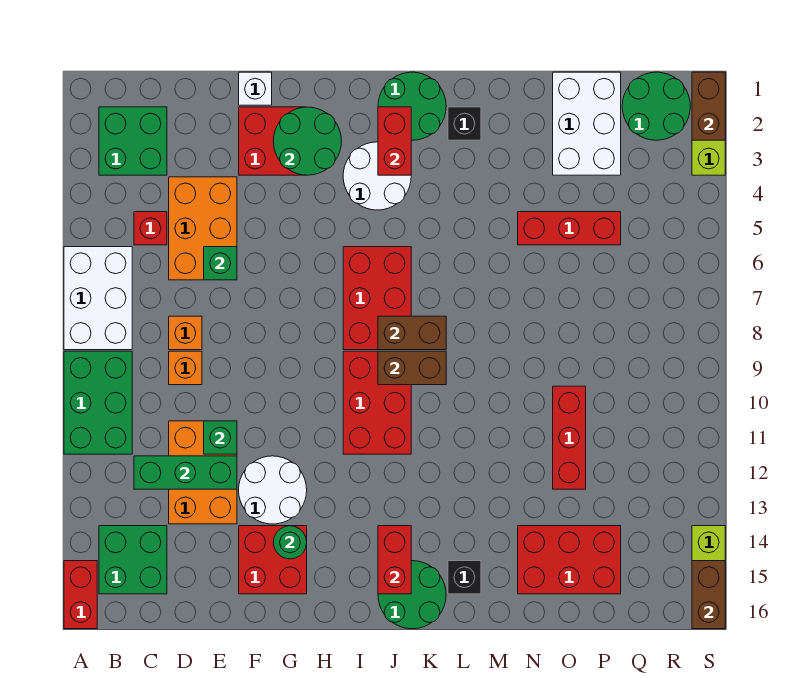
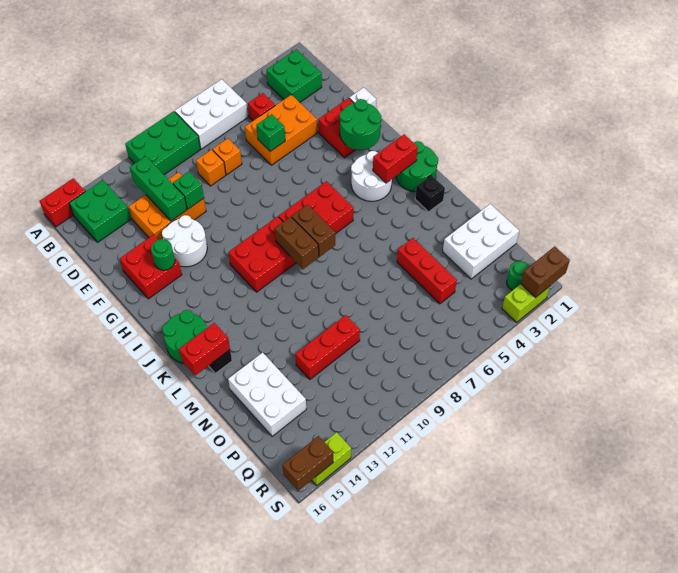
red brick J14:J15 level 2 -> red brick L15:L16 level 2
red brick N14:P15 level 1 -> white brick N14:P15 level 1
green round brick Q1:R2 level 1 -> green round brick R2 level 1

